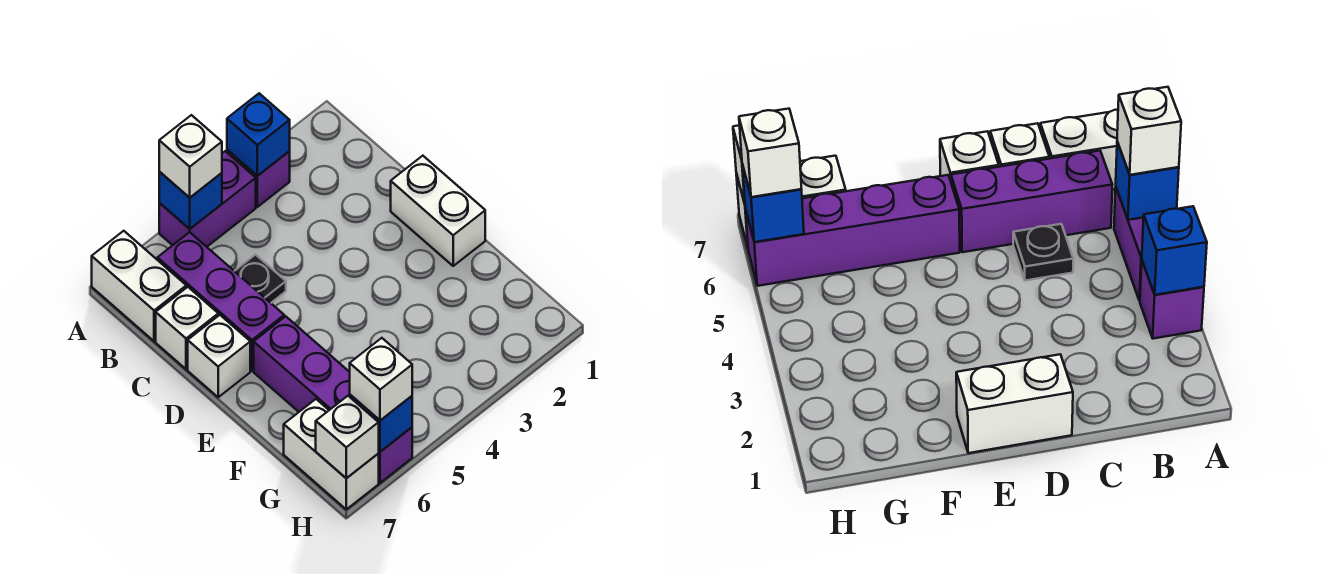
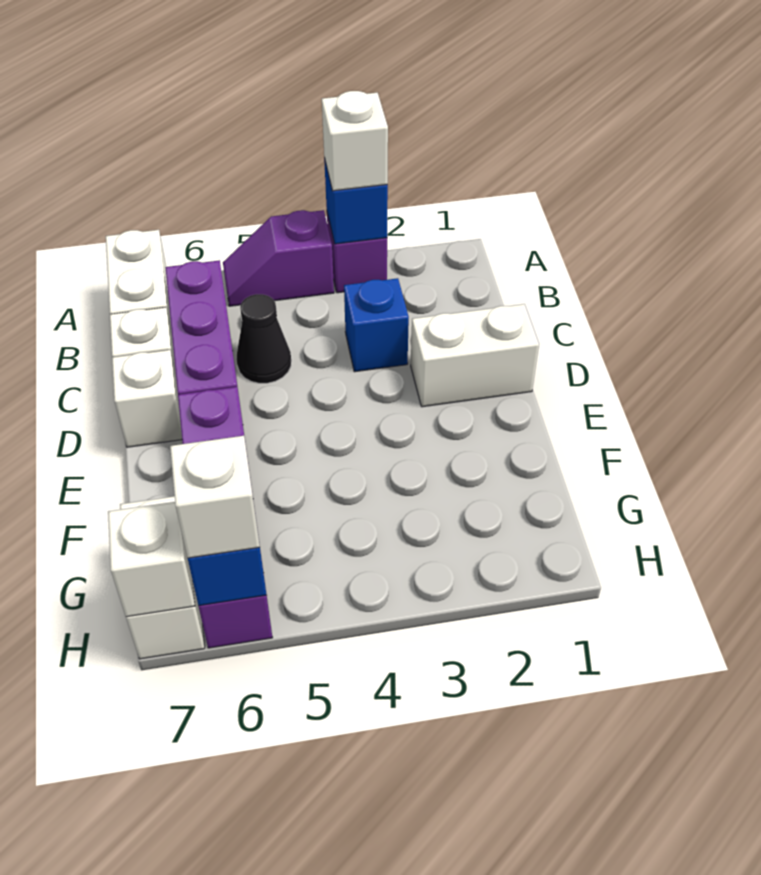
purple brick A4:A5 level 1 -> purple slope A4:A5 level 1 top 4
blue brick A5 level 2 -> blue brick C3 level 1
white brick A5 level 3 -> white brick A3 level 3
black plate C5 level 1 -> black cone C5 level 1
white brick D1:E1 level 1 -> white brick D1:D2 level 1

